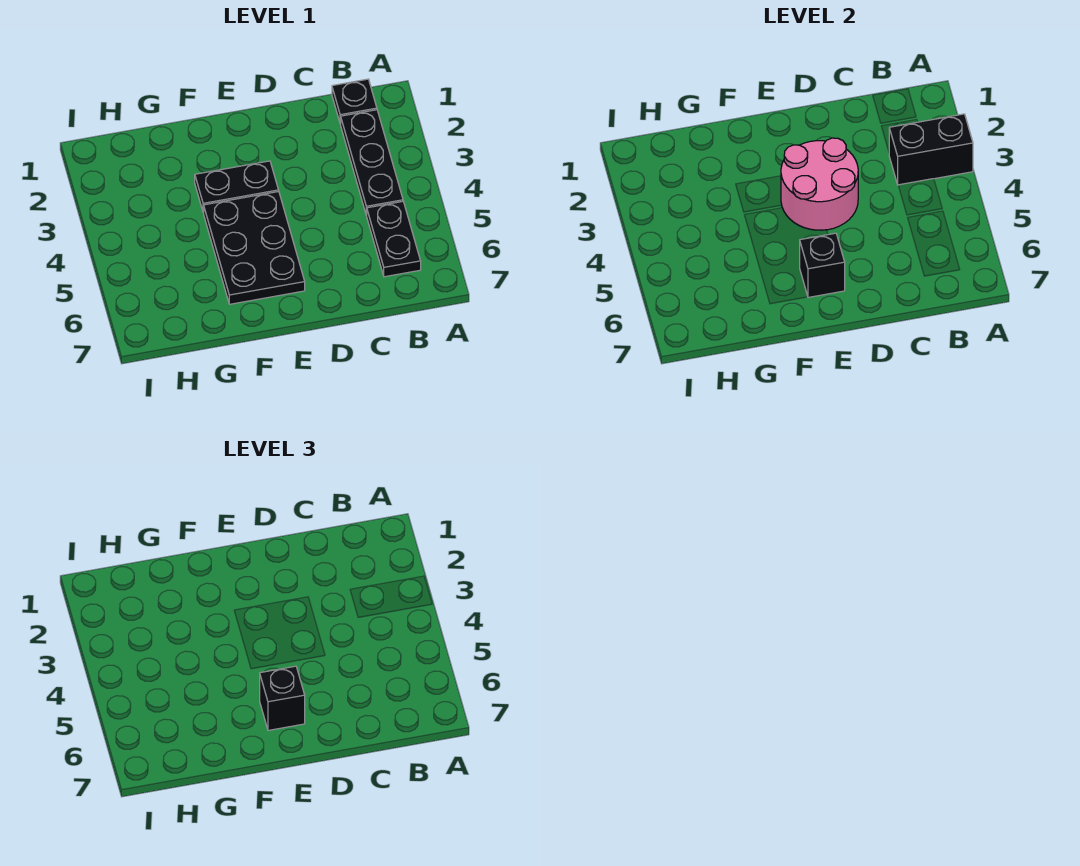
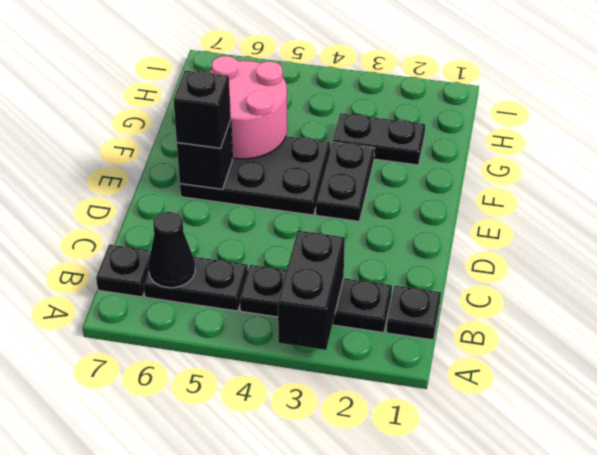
none -> black cone B6 level 2
none -> black plate B7 level 1
pink round brick D3:E4 level 2 -> pink round brick F5:G6 level 2
none -> black plate G2:G3 level 1

